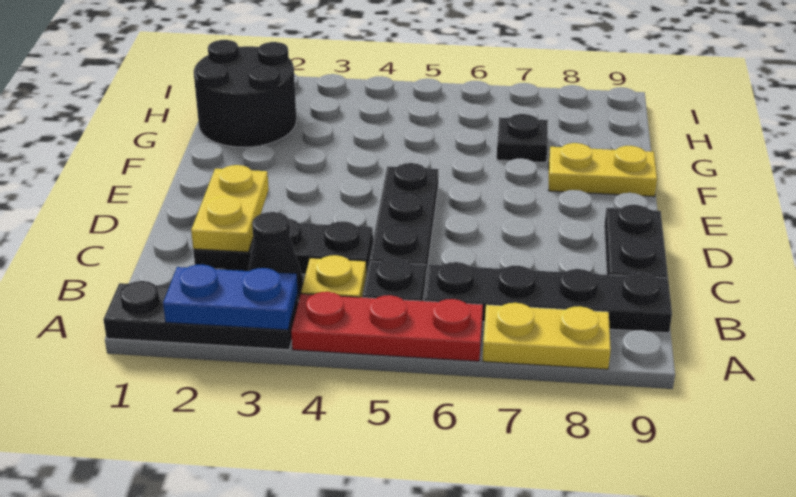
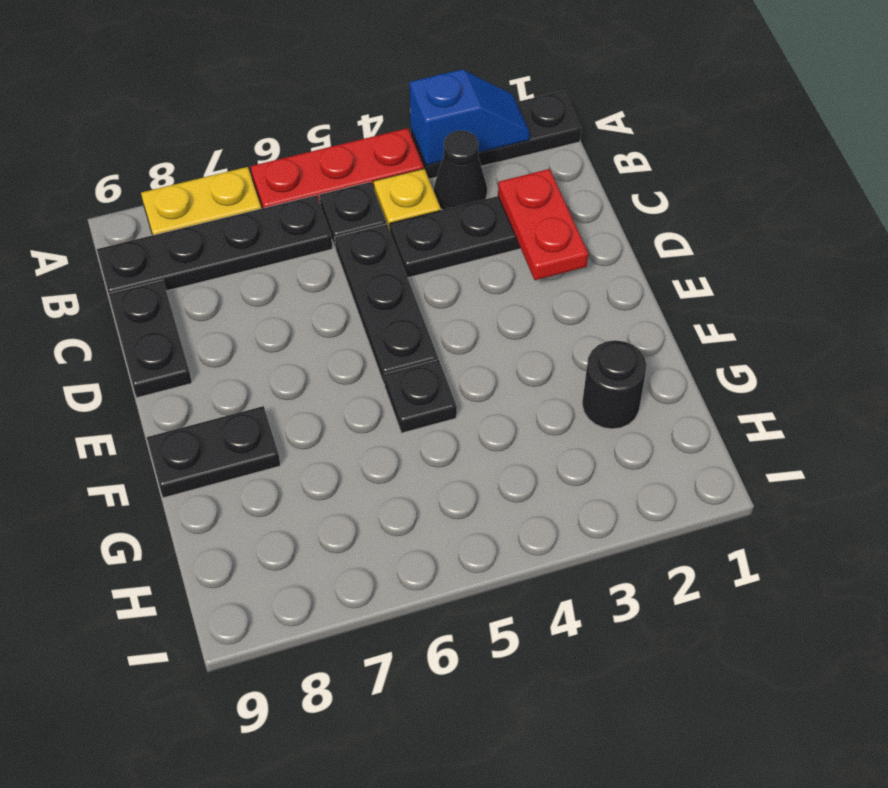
blue plate A2:A3 level 2 -> blue slope A2:A3 level 2 top 3
yellow plate C2:D2 level 2 -> red plate C2:D2 level 2
yellow plate F8:F9 level 1 -> black plate F8:F9 level 1
black round brick G1:H2 level 1 -> black round brick G2 level 1
black plate G7 level 1 -> black plate F5 level 1

